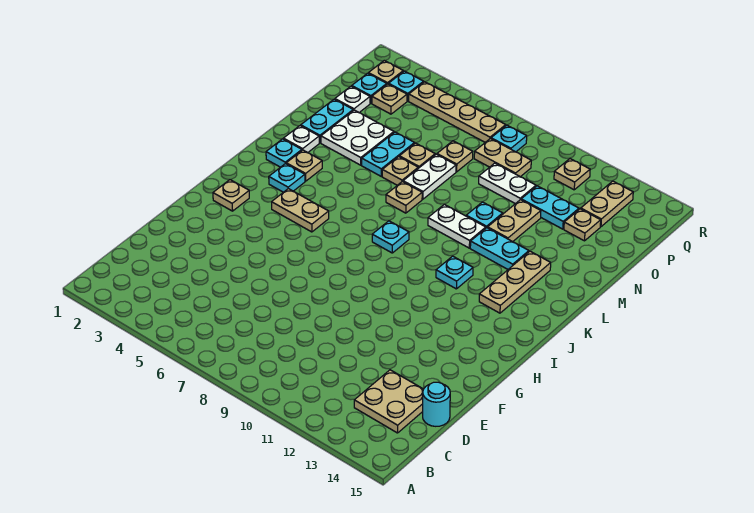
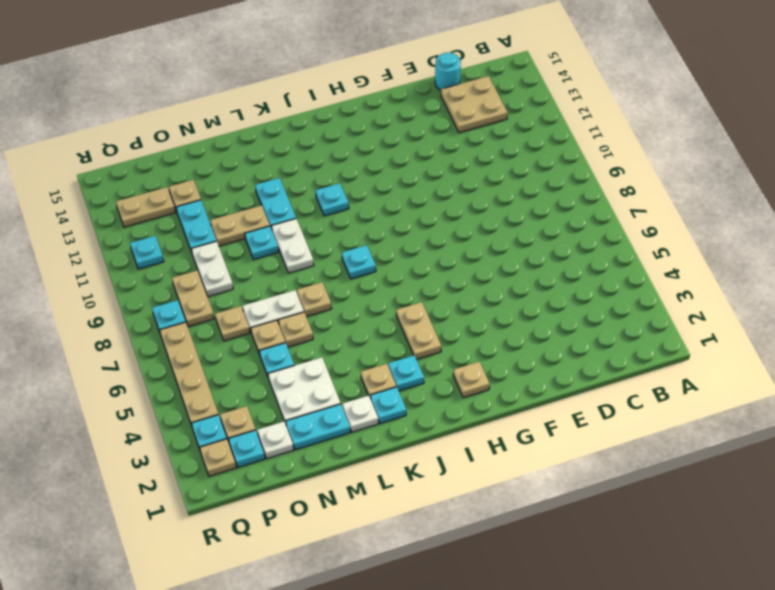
tan plate J13:L13 level 1 -> none
cyan plate M5:N5 level 1 -> cyan plate N5 level 1
tan plate Q11 level 1 -> cyan plate Q11 level 1

